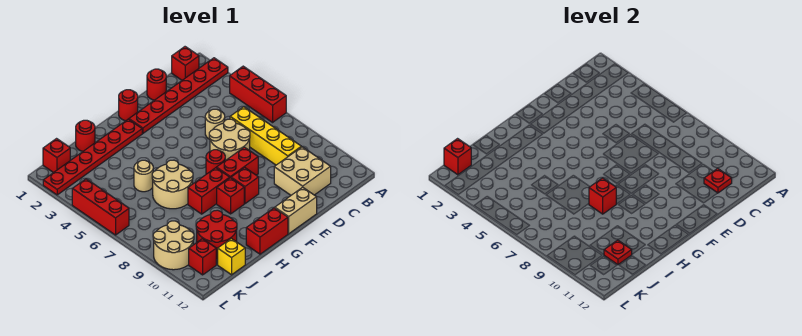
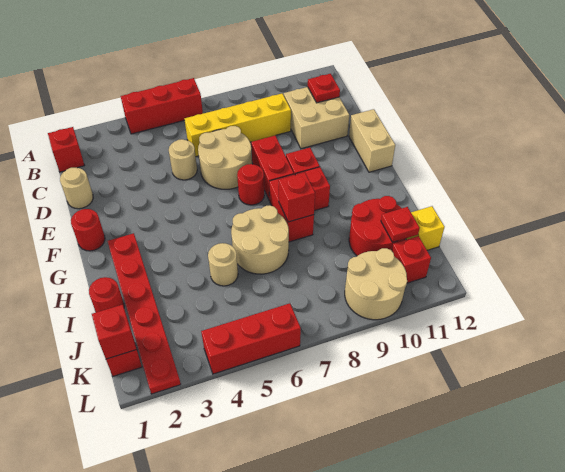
red plate A2:F2 level 1 -> none
red round brick D1 level 1 -> tan round brick D1 level 1
red brick G12:H12 level 1 -> none

